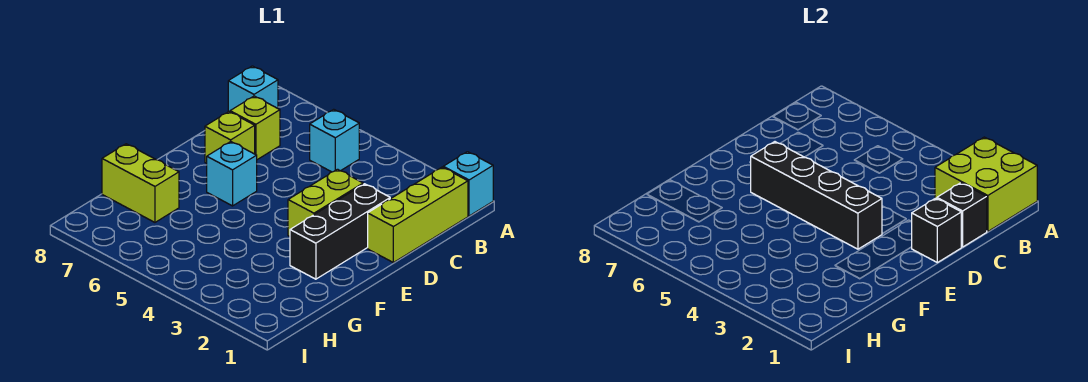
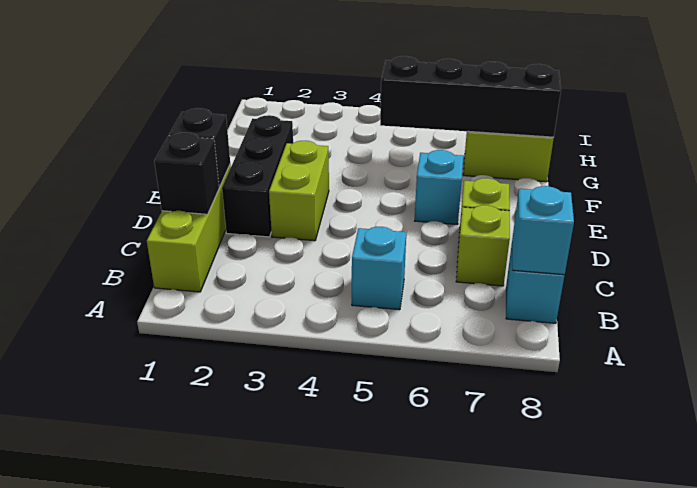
cyan brick A1 level 1 -> cyan brick B8 level 2
lime brick A1:B2 level 2 -> none
black brick E3:E6 level 2 -> black brick G5:G8 level 2

